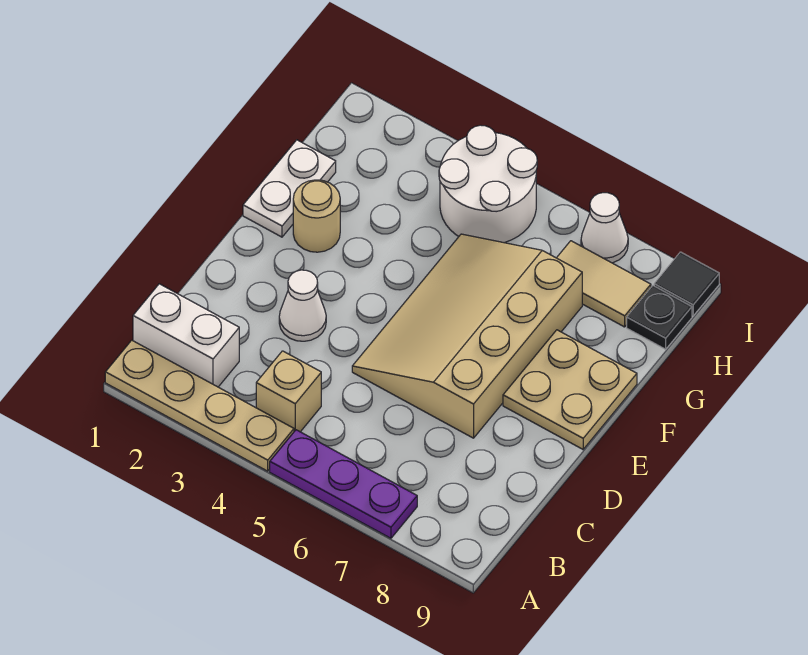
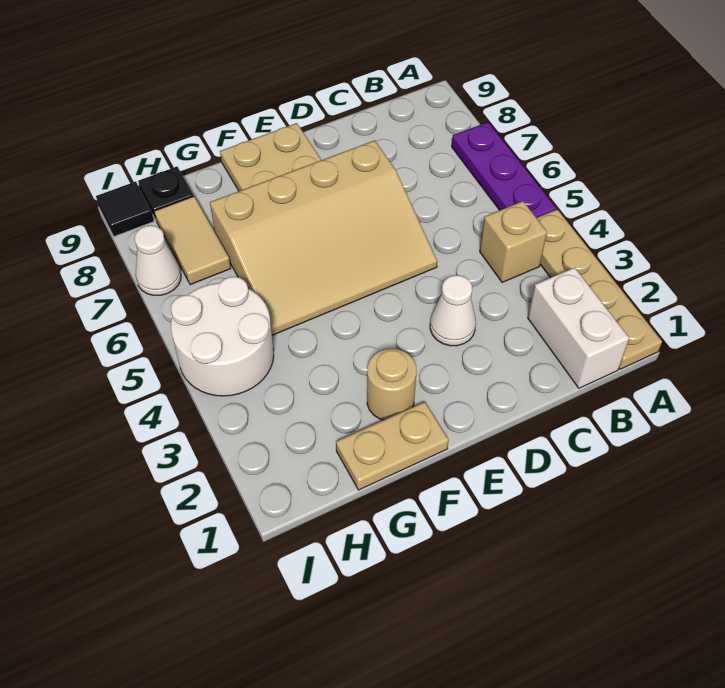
white plate F1:G1 level 1 -> tan plate F1:G1 level 1

